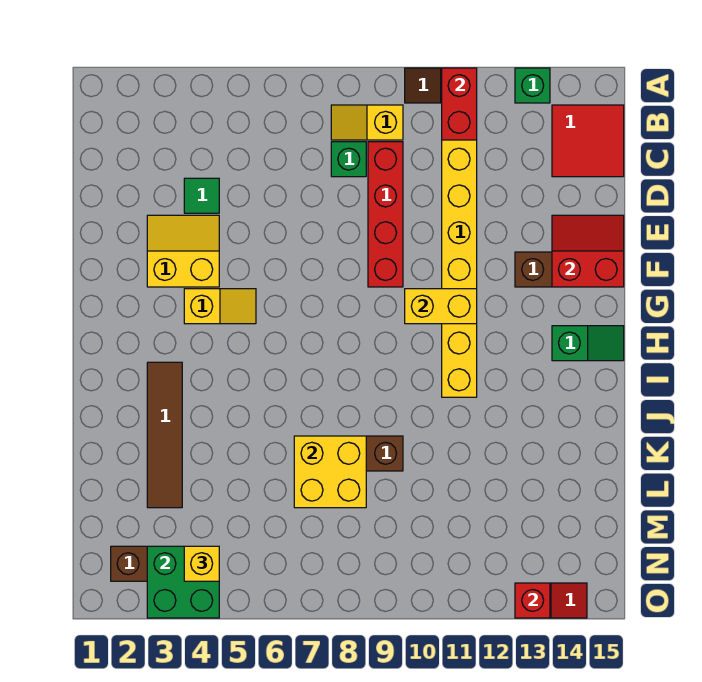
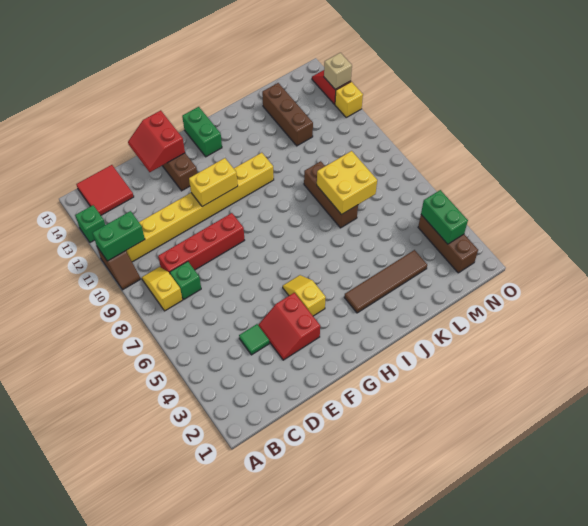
red brick A11:B11 level 2 -> green brick A11:B11 level 2
yellow slope B8:B9 level 1 top 9 -> yellow slope B8:B9 level 1 top 8
yellow slope E3:F4 level 1 top F -> red slope E3:F4 level 1 top F
yellow brick G10:G11 level 2 -> yellow brick F11:G11 level 2
green slope H14:H15 level 1 top 14 -> green brick H14:H15 level 1
none -> brown brick L12:L14 level 1
green brick N3:O4 level 2 -> green brick N3:N4 level 2
yellow brick N4 level 3 -> yellow brick O12 level 1
red brick O13 level 2 -> tan brick O13 level 2

